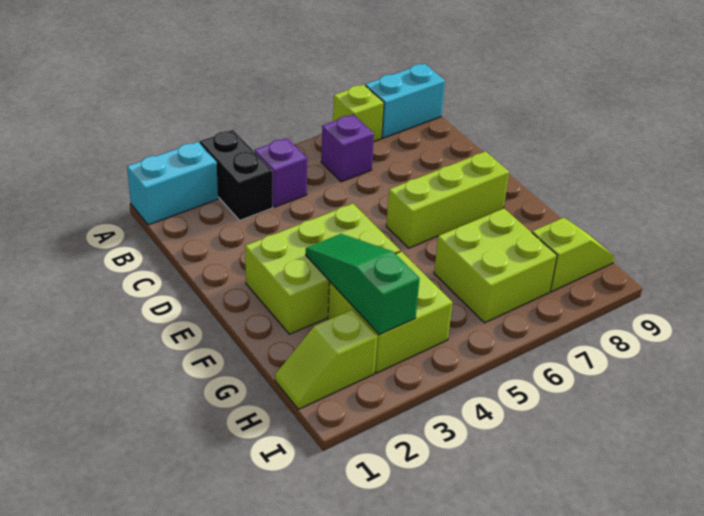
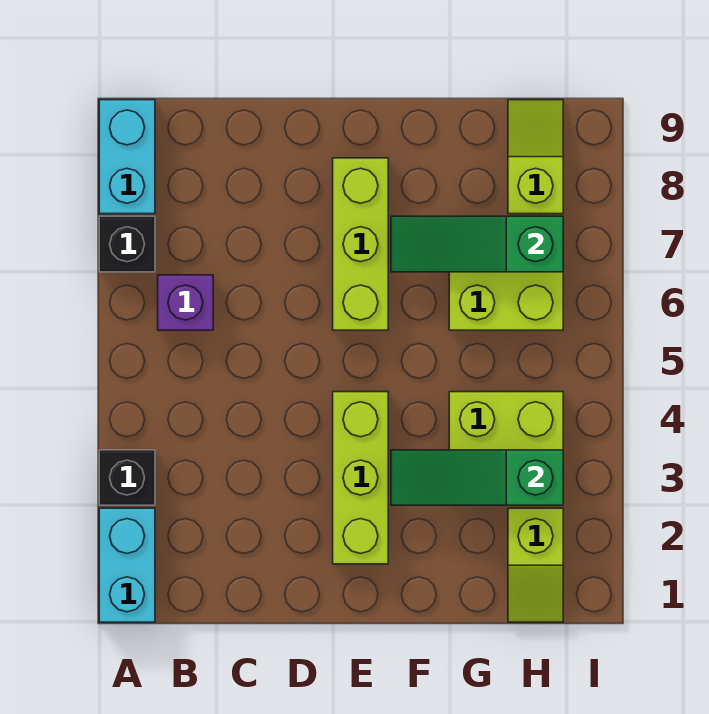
black brick A3:B3 level 1 -> black brick A3 level 1
lime brick A7 level 1 -> black brick A7 level 1
purple brick B4 level 1 -> none
lime brick E2:F4 level 1 -> lime brick E2:E4 level 1
none -> green slope F7:H7 level 2 top H

